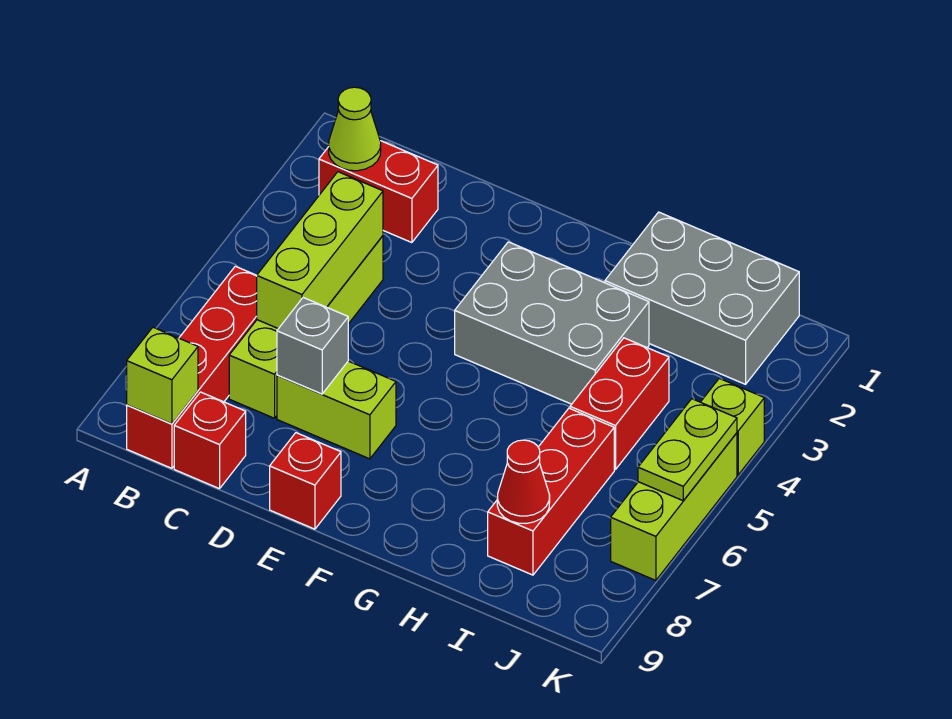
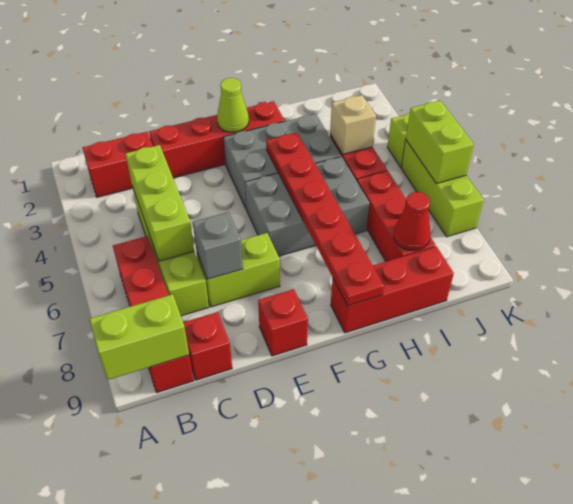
lime cone B2 level 2 -> lime cone F2 level 2
lime brick B9 level 2 -> lime brick A9:B9 level 2
none -> red brick D2:G2 level 1
none -> red plate G4:G9 level 2
none -> red brick G9:I9 level 1
grey brick H1:J2 level 1 -> grey brick F5:H6 level 1
none -> tan brick I4 level 2
lime plate K5:K6 level 2 -> lime brick K5:K6 level 2

